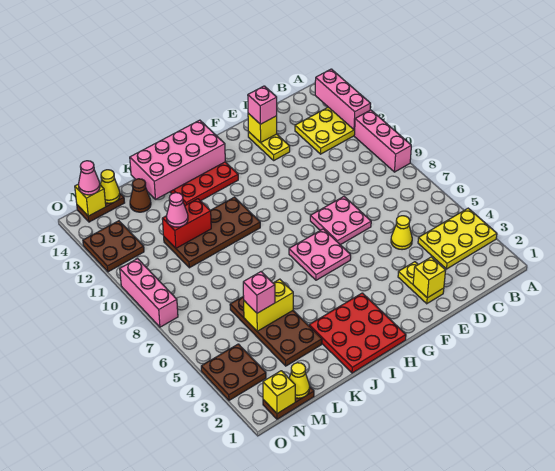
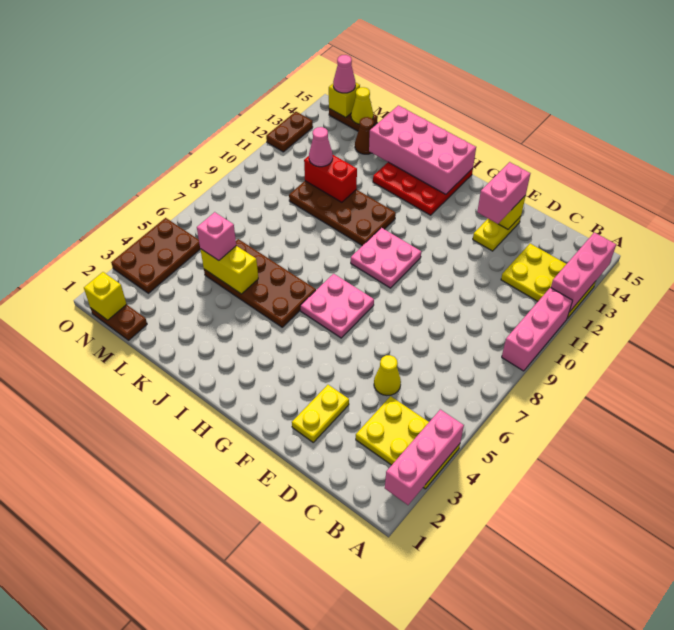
yellow brick E2 level 2 -> none
pink plate E7:F8 level 1 -> pink plate G9:H10 level 1
pink brick E14 level 3 -> pink brick E13:E14 level 3
red plate H1:J3 level 1 -> none
brown plate K3:L6 level 1 -> brown plate I5:L6 level 1
yellow cone M1 level 2 -> none
brown plate N3:O4 level 1 -> brown plate N3:O5 level 1
brown plate N12:O13 level 1 -> brown plate O12:O13 level 1
pink brick O8:O10 level 1 -> pink brick A2:A4 level 2

